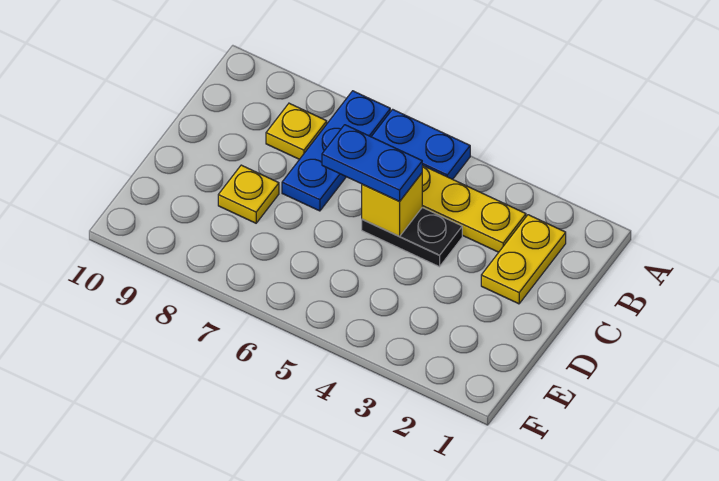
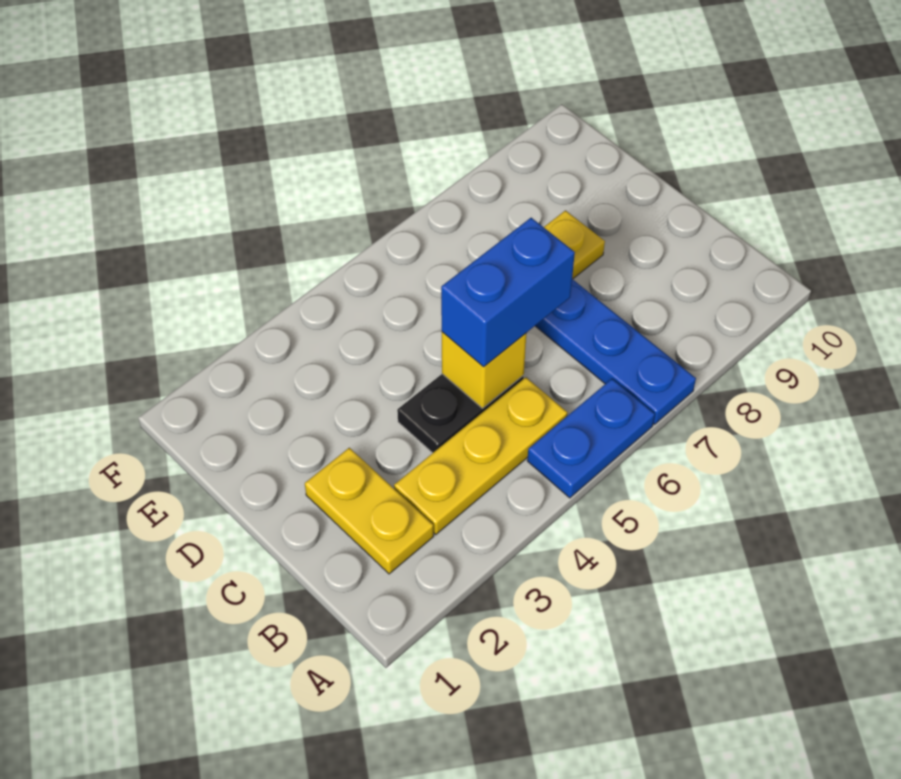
yellow plate B8 level 1 -> none
blue plate C5:C6 level 3 -> blue brick C5:C6 level 3

